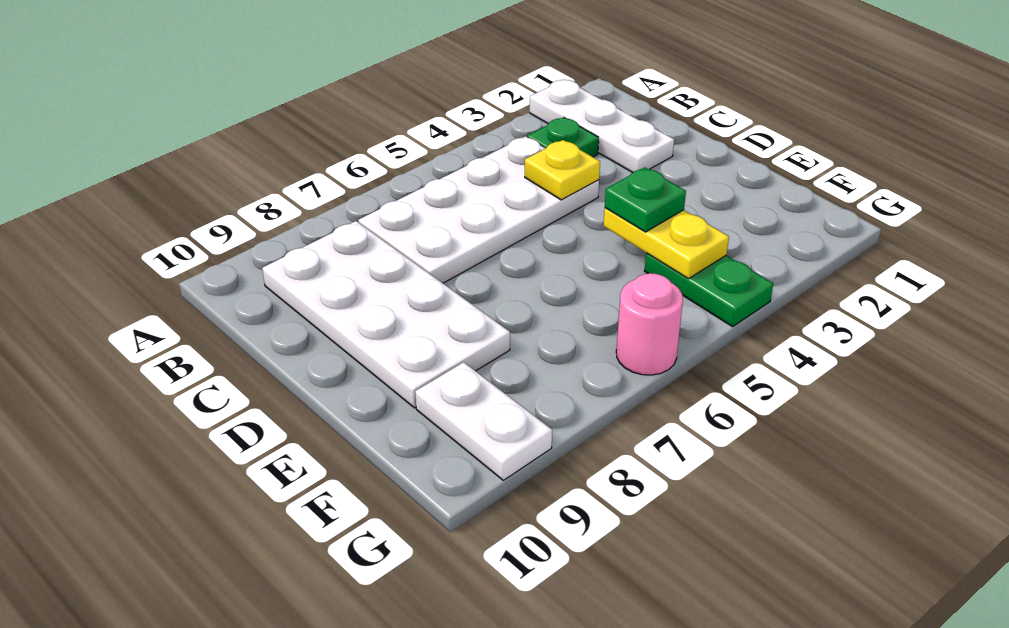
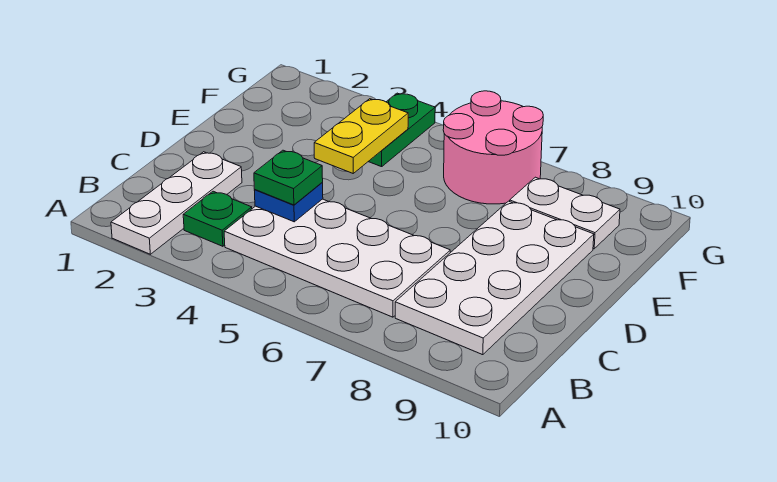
yellow plate C4 level 2 -> blue plate C4 level 2
green plate E4 level 3 -> green plate C4 level 3
white plate F9:G9 level 1 -> white plate F8:F9 level 1
pink round brick G6 level 1 -> pink round brick F6:G7 level 1

